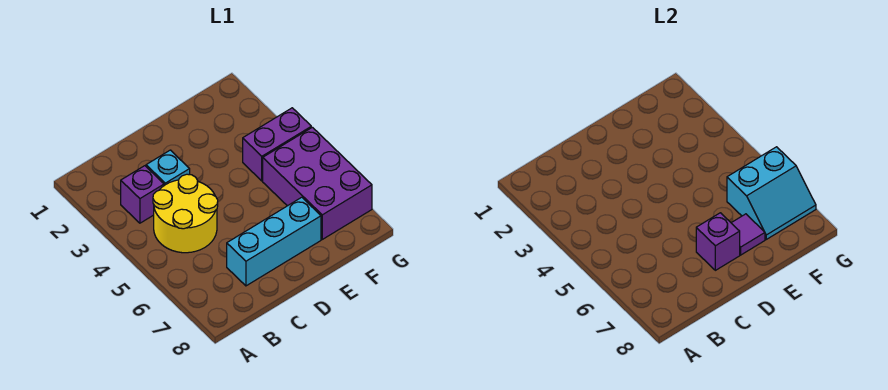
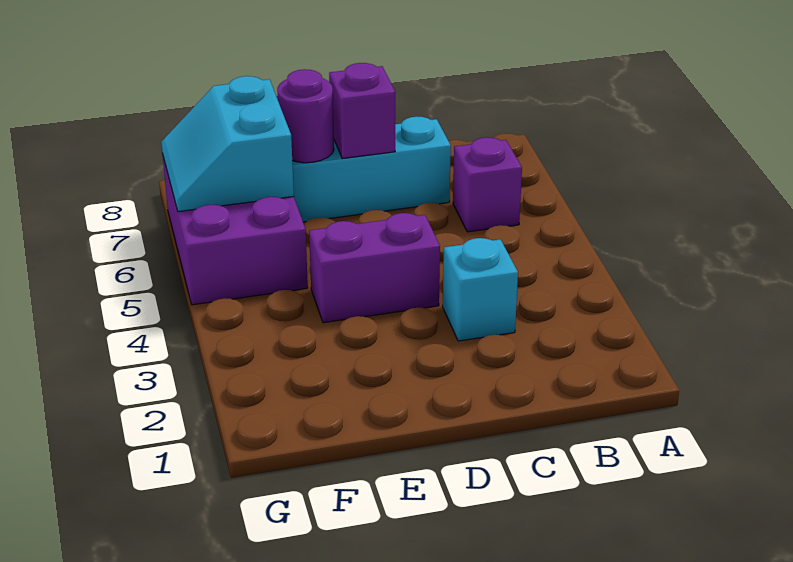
purple brick B3 level 1 -> purple brick B6 level 1
yellow round brick B4:C5 level 1 -> none
purple tile E7 level 2 -> purple round brick E7 level 2
purple brick F4:G4 level 1 -> purple brick D4:E4 level 1
cyan slope F6:G7 level 2 top 6 -> cyan slope F6:G7 level 2 top F

